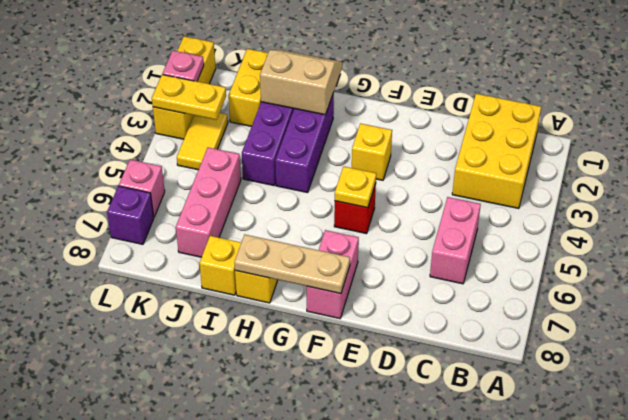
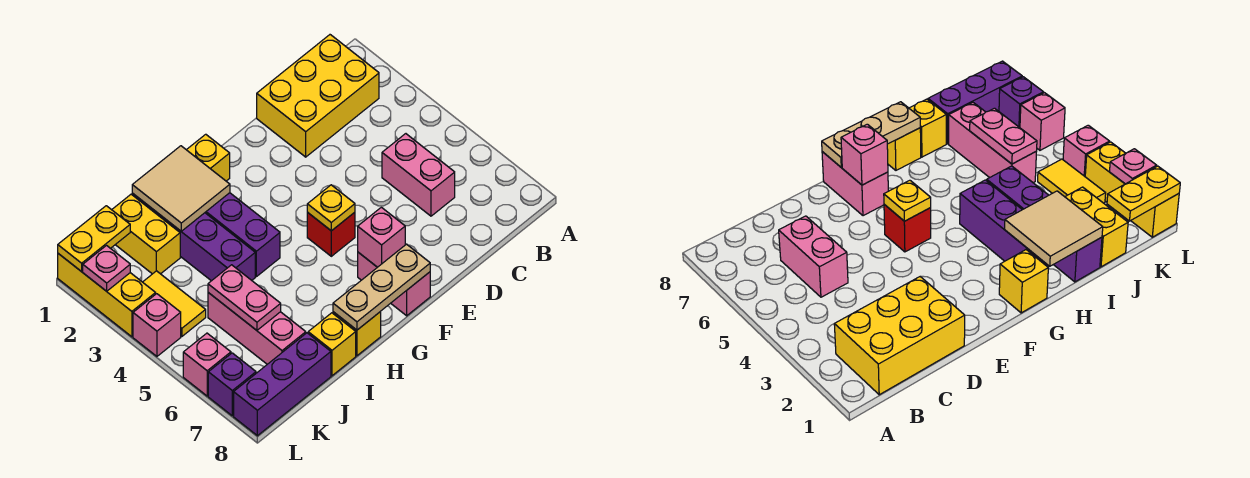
yellow brick B1:C3 level 1 -> yellow brick B1:D2 level 1
yellow brick F3 level 1 -> yellow brick G1 level 1
none -> pink brick F7 level 2
tan slope H1:I2 level 2 top 2 -> tan tile H1:I2 level 2
none -> pink plate J5:J6 level 2
none -> purple brick J8:L8 level 1
yellow plate K3:L3 level 2 -> yellow plate K1:L1 level 2
none -> pink brick L4 level 1

